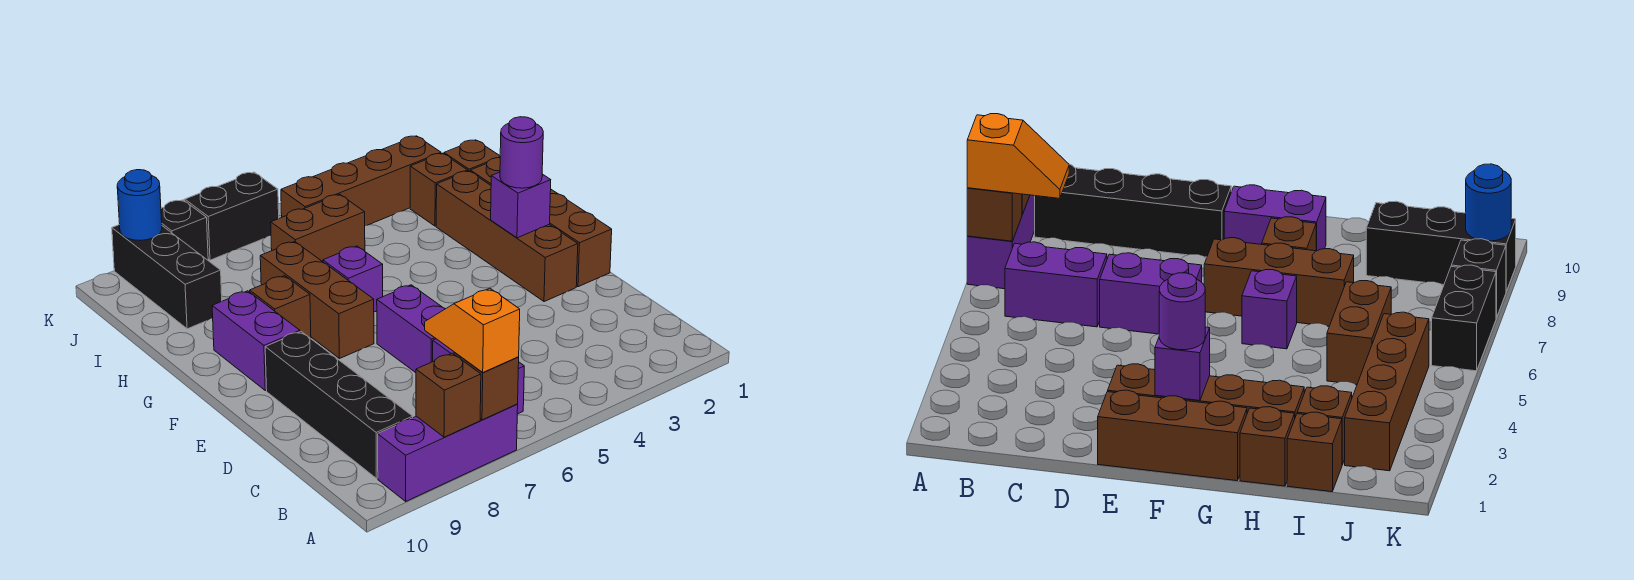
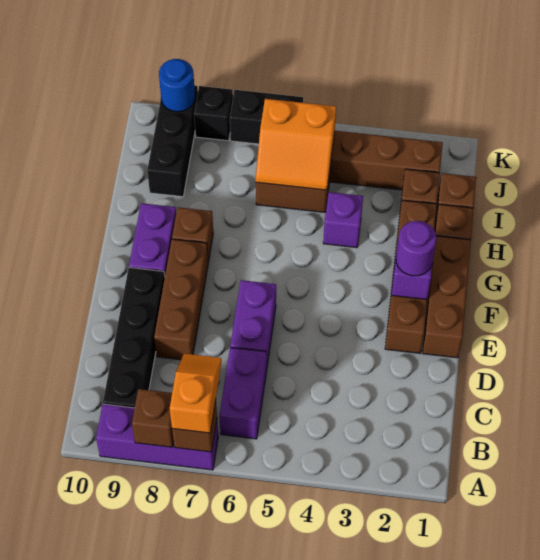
brown brick F7:H7 level 1 -> brown brick D8:F8 level 1
purple brick G6 level 1 -> purple brick H4 level 1
none -> orange slope I5:J6 level 2 top J

